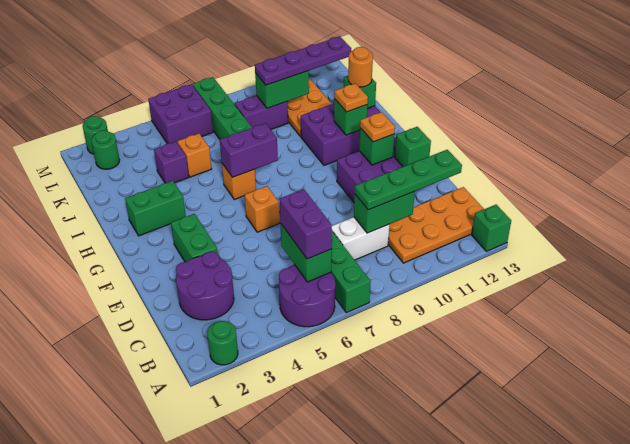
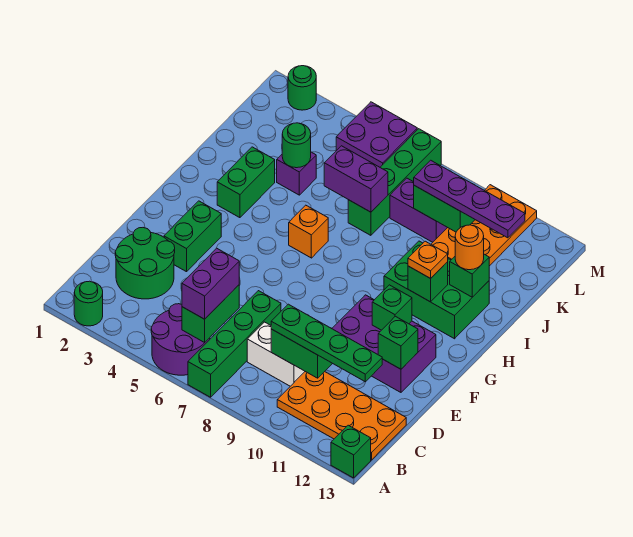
purple round brick C2:D3 level 1 -> green round brick C2:D3 level 1
orange brick F6 level 1 -> none
orange plate F11 level 3 -> none
green brick H2:H3 level 1 -> green brick H3:I3 level 1
purple brick H6:H7 level 2 -> purple brick J6:J7 level 2
purple brick H10:I12 level 1 -> green brick H10:I12 level 1
orange brick J5 level 1 -> none
green round brick L2 level 1 -> green round brick J4 level 2

